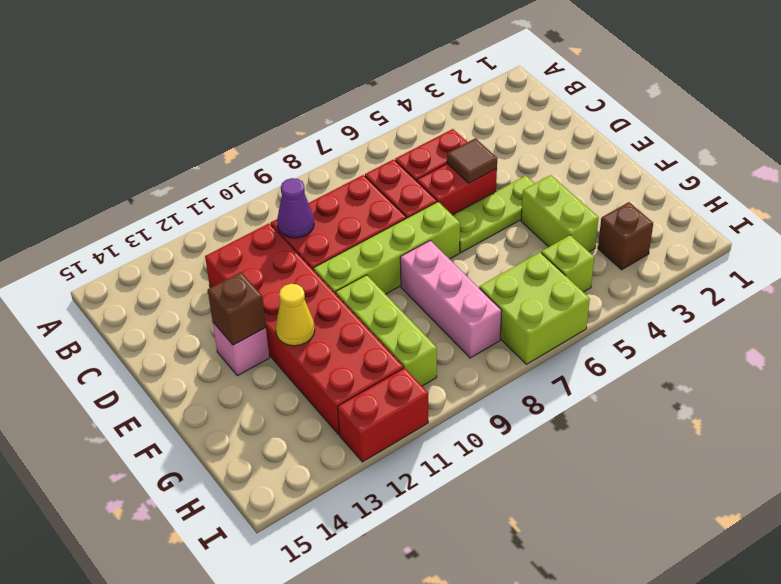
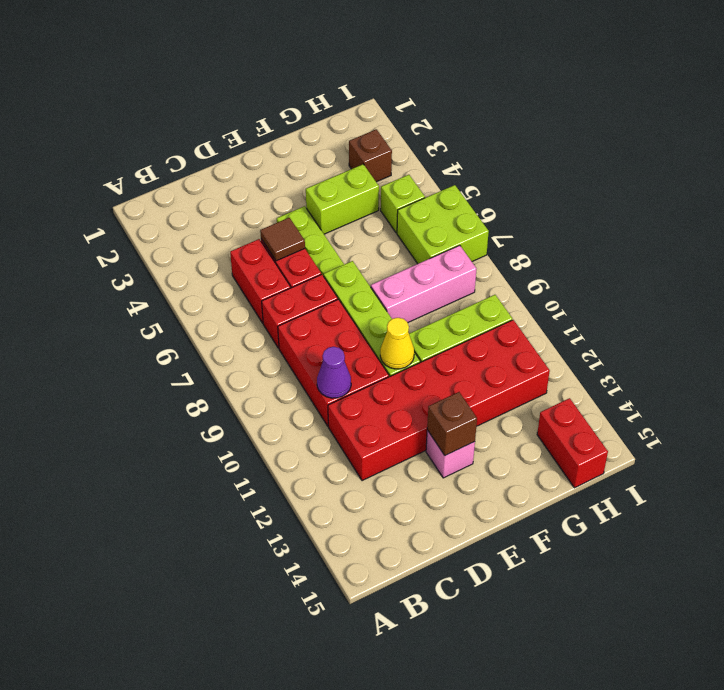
yellow cone F12 level 2 -> yellow cone E10 level 2
red brick I11:I12 level 1 -> red brick H14:H15 level 1

